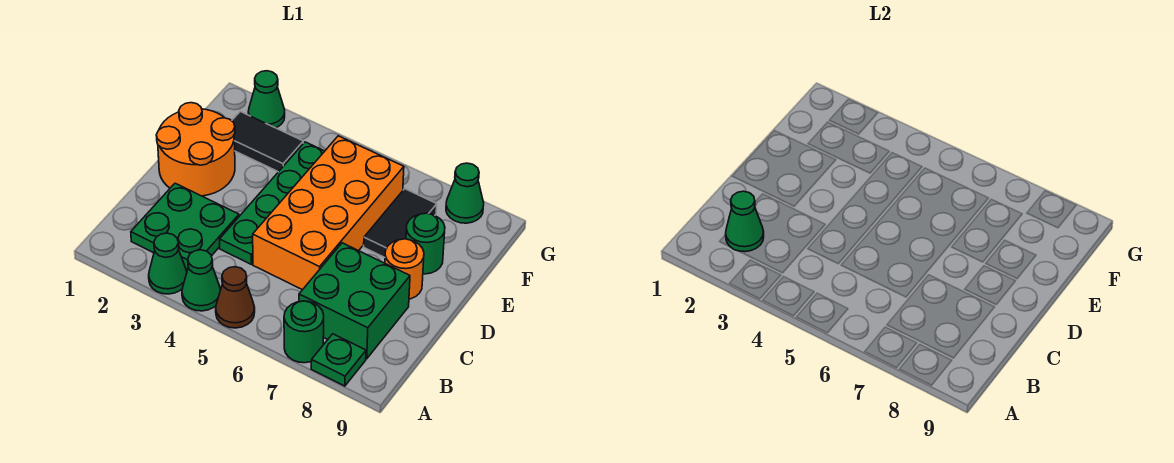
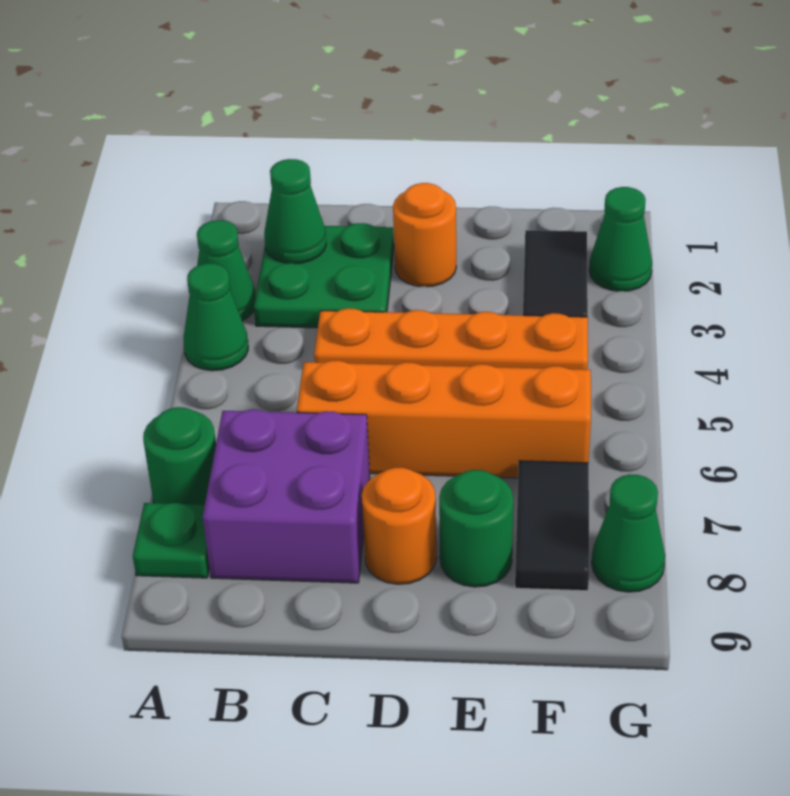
brown cone A5 level 1 -> none
green brick B7:C8 level 1 -> purple brick B7:C8 level 1
green plate C4:F4 level 1 -> orange plate C4:F4 level 1
orange brick C5:F6 level 1 -> orange brick C6:F6 level 1
orange round brick D1:E2 level 1 -> orange round brick D2 level 1
black tile E7:F7 level 1 -> black tile F7:F8 level 1

